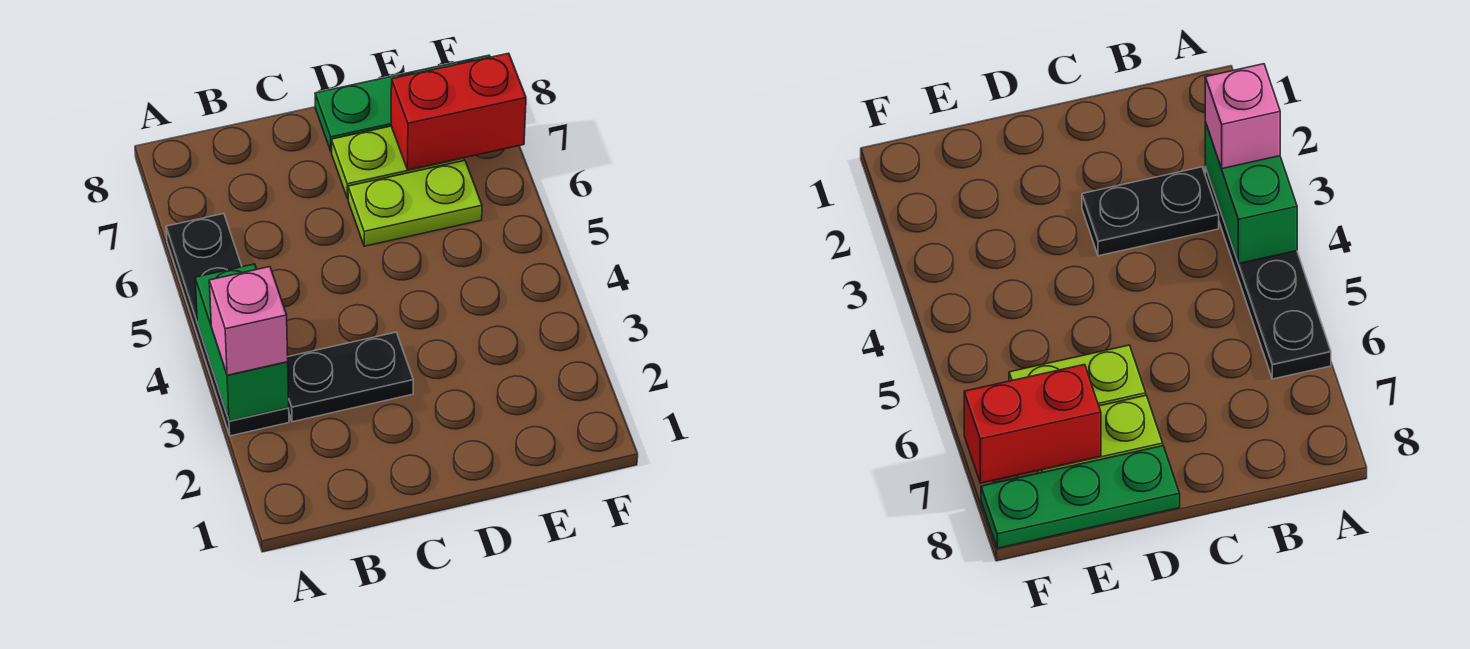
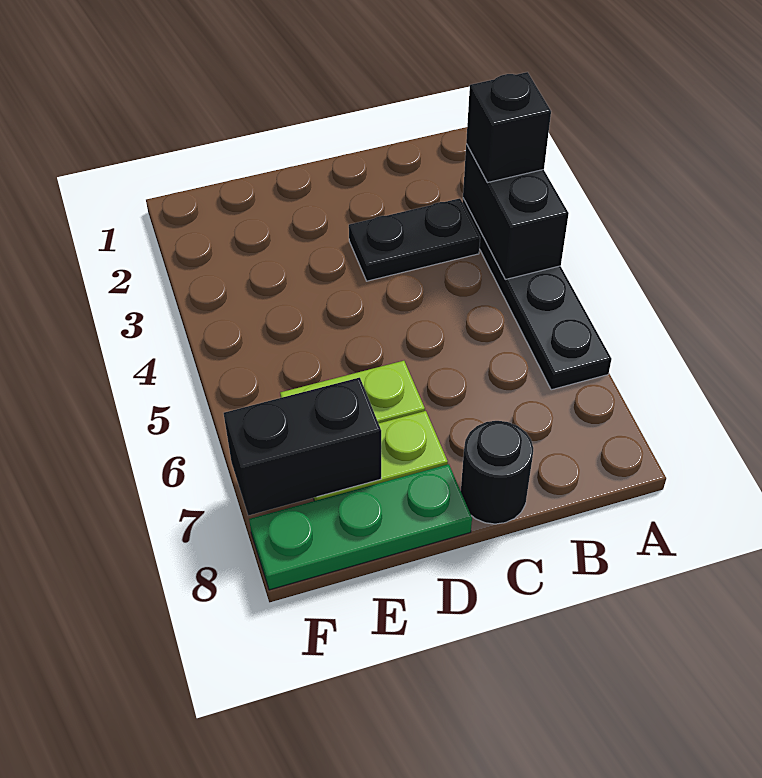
green brick A3:A4 level 2 -> black brick A3:A4 level 2
pink brick A3 level 3 -> black brick A3 level 3
none -> black round brick C8 level 1
red brick E7:F7 level 2 -> black brick E7:F7 level 2

